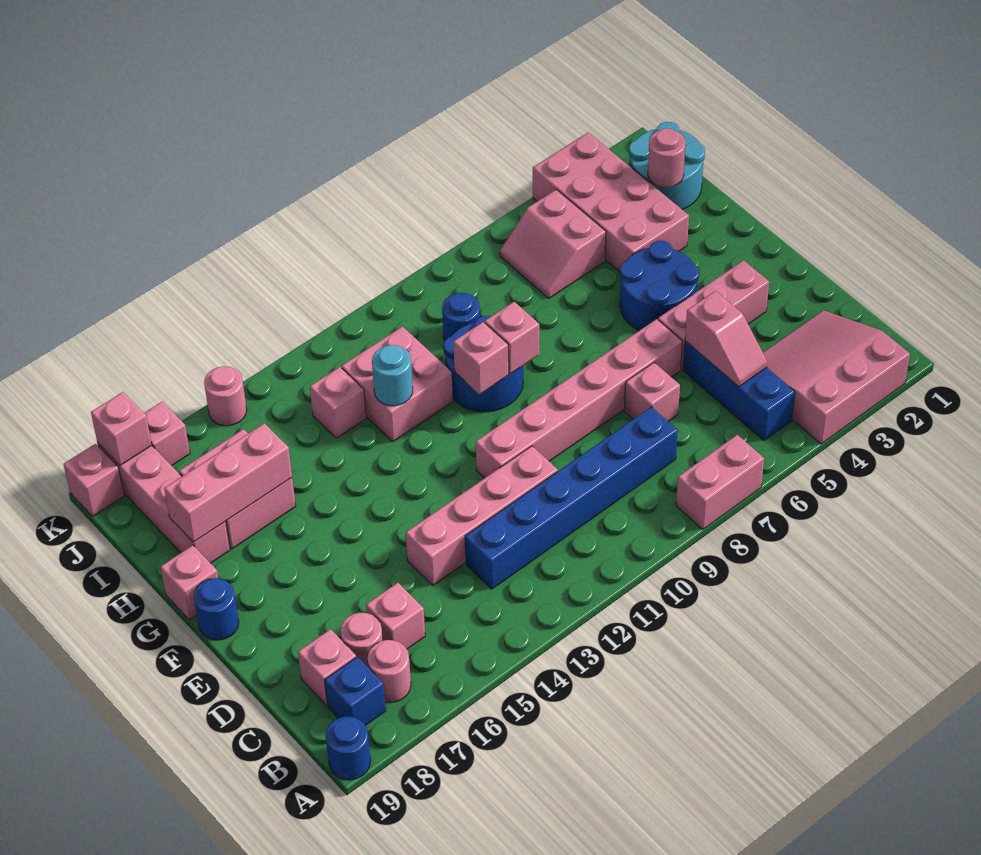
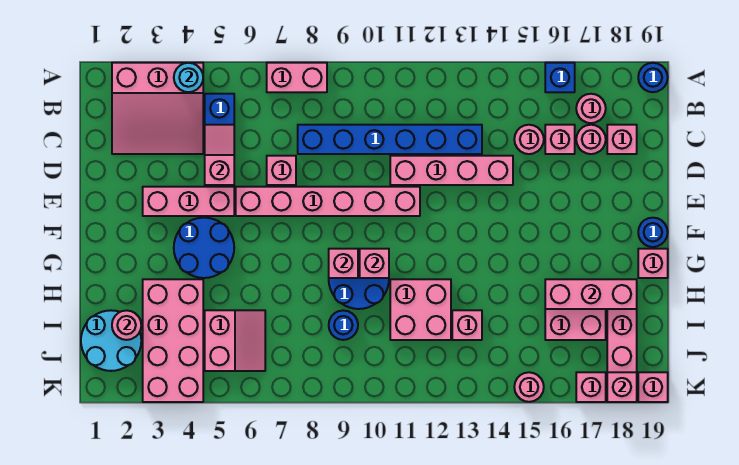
blue brick B18 level 1 -> blue brick A16 level 1
none -> pink round brick C15 level 1
cyan round brick H12 level 2 -> cyan round brick A4 level 2

